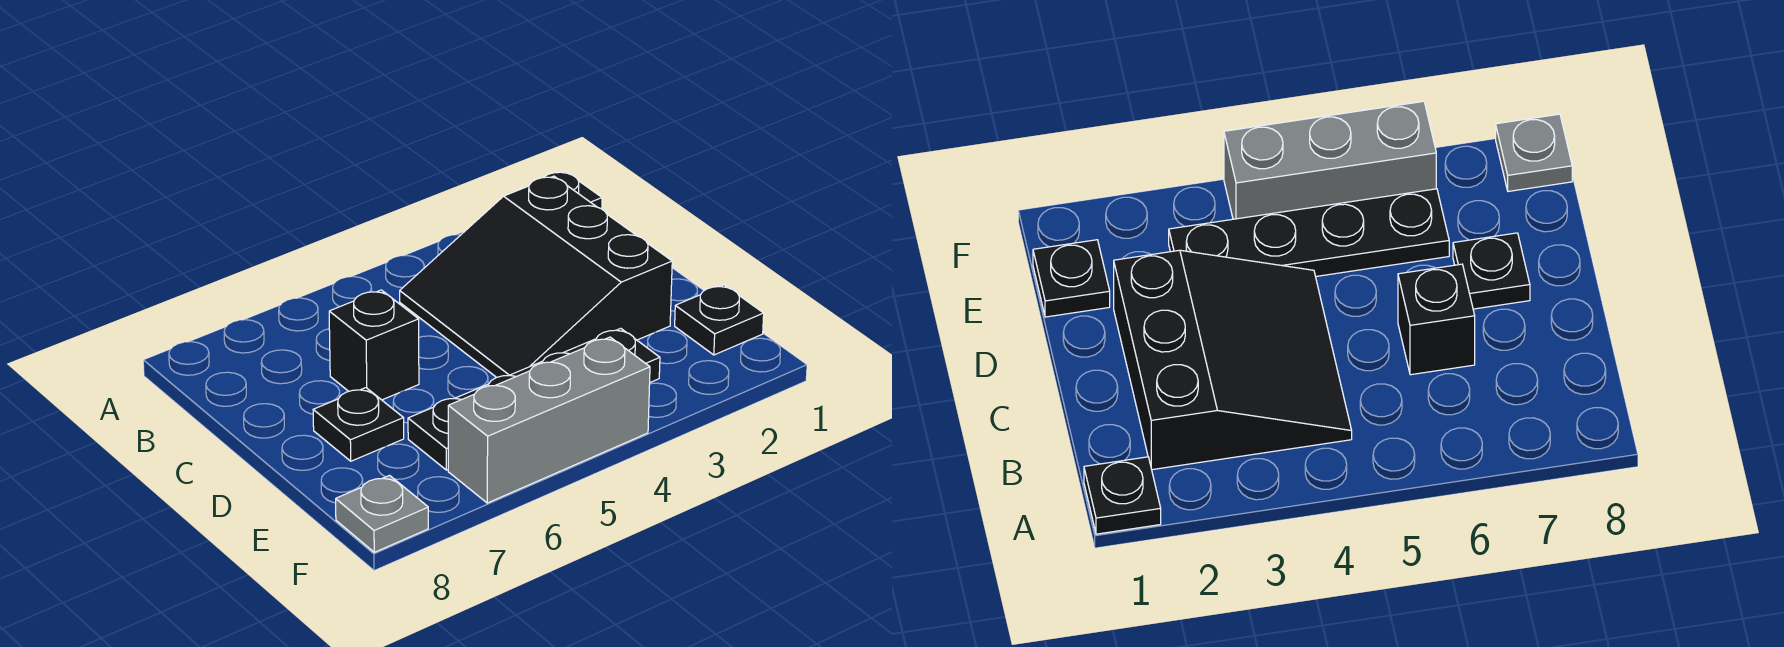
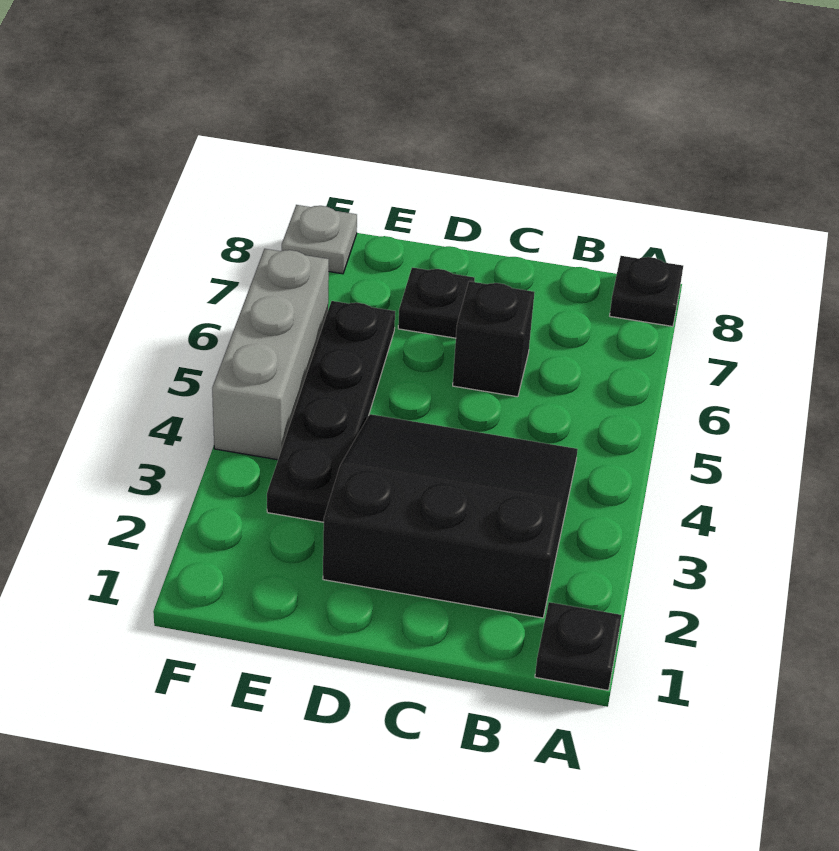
black plate E1 level 1 -> black plate A8 level 1

